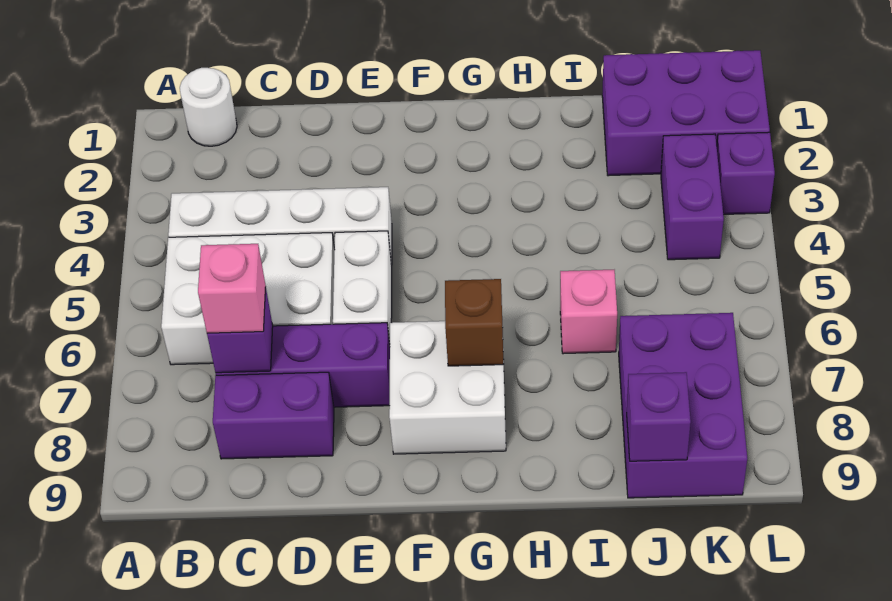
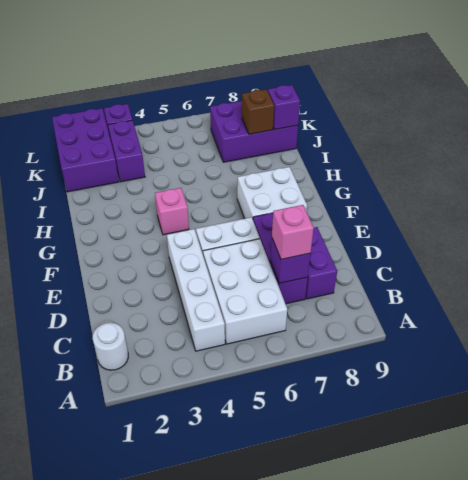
brown brick G7 level 2 -> brown brick J8 level 2
pink brick I6 level 1 -> pink brick G4 level 1
purple brick K3:K4 level 1 -> purple brick J3:K3 level 1

